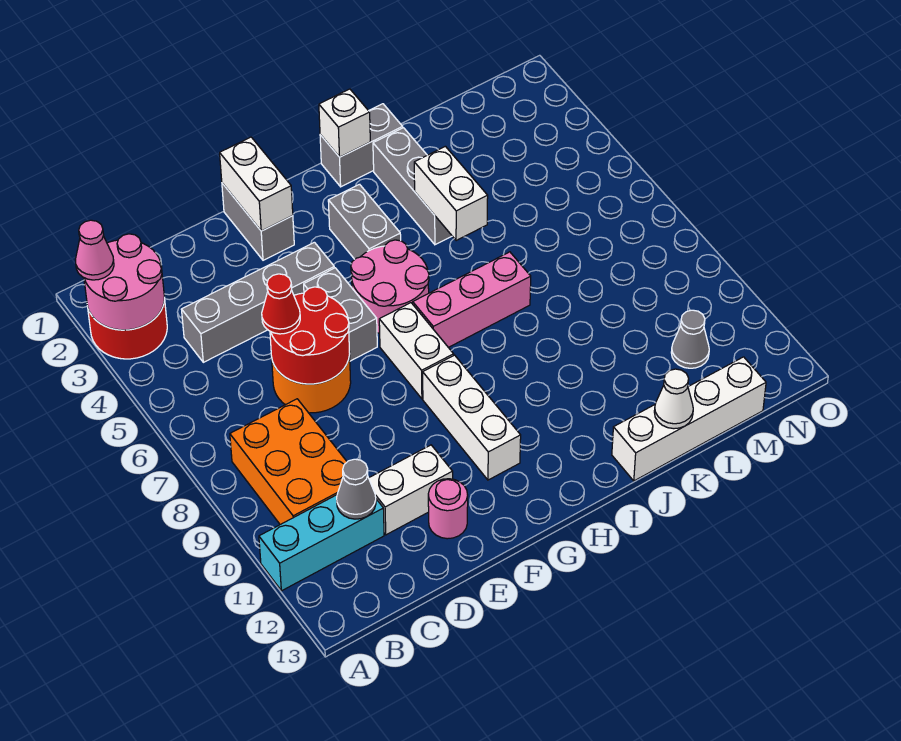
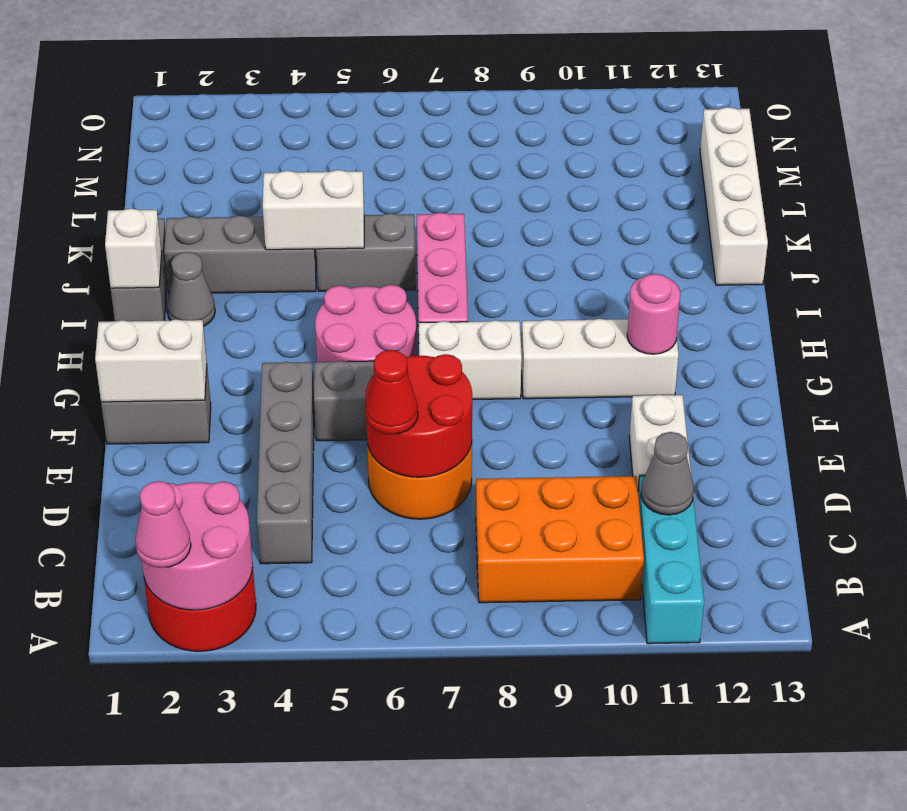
pink round brick E12 level 1 -> pink round brick G11 level 2
grey brick H3:H4 level 1 -> grey brick J5:J6 level 1
white cone K13 level 2 -> none
grey cone M11 level 1 -> grey cone I2 level 1

